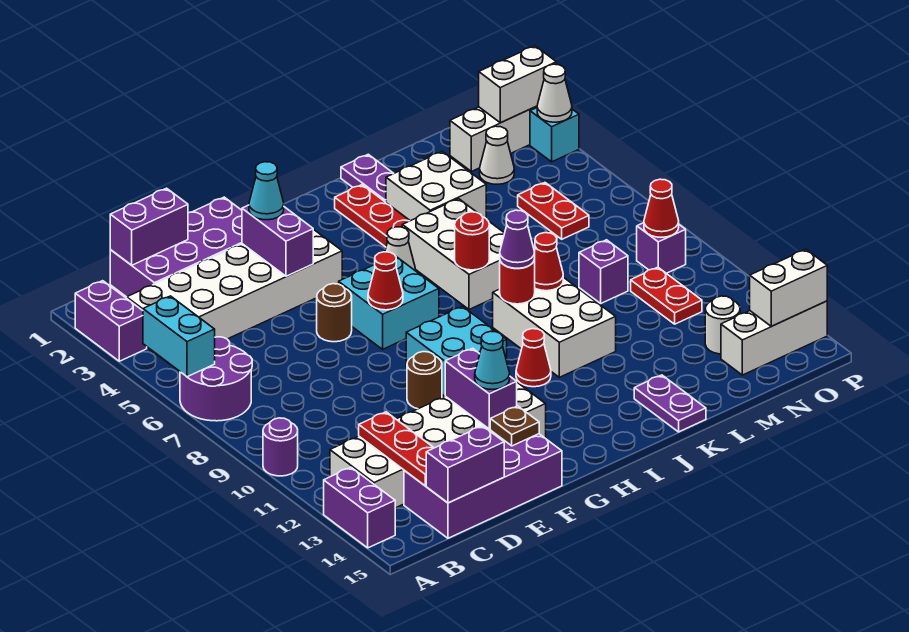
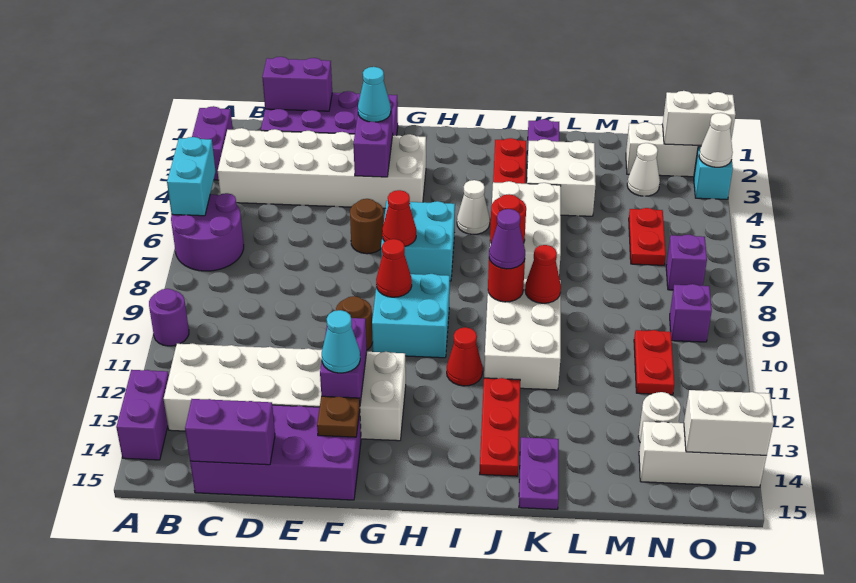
red plate C12:C14 level 2 -> red plate J12:J14 level 1
purple brick M9 level 1 -> purple brick O7 level 1
red cone O9 level 2 -> red cone G9 level 2

